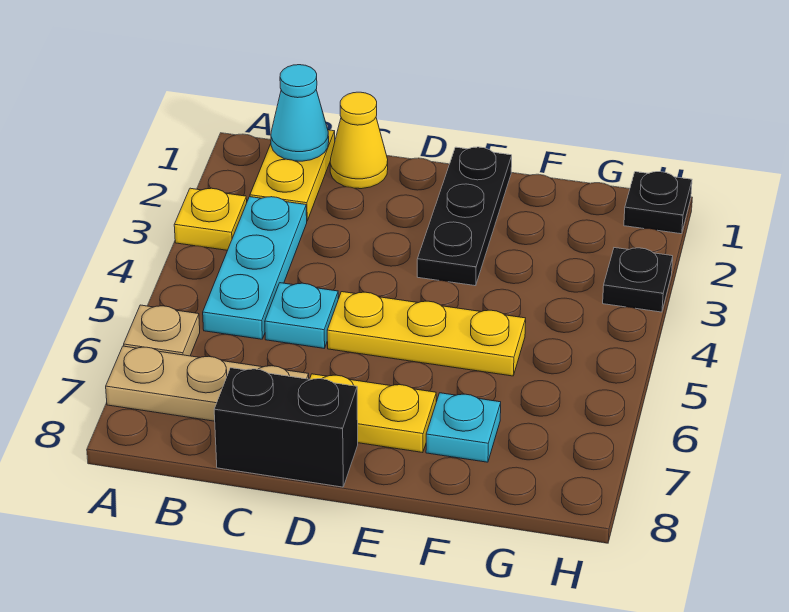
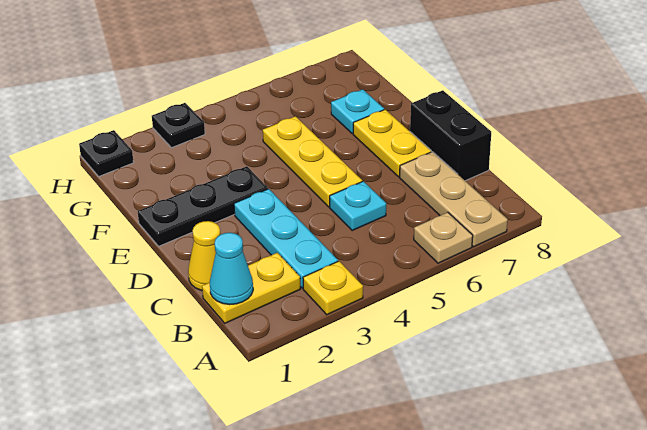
cyan plate B3:B5 level 1 -> cyan plate B3:D3 level 1

